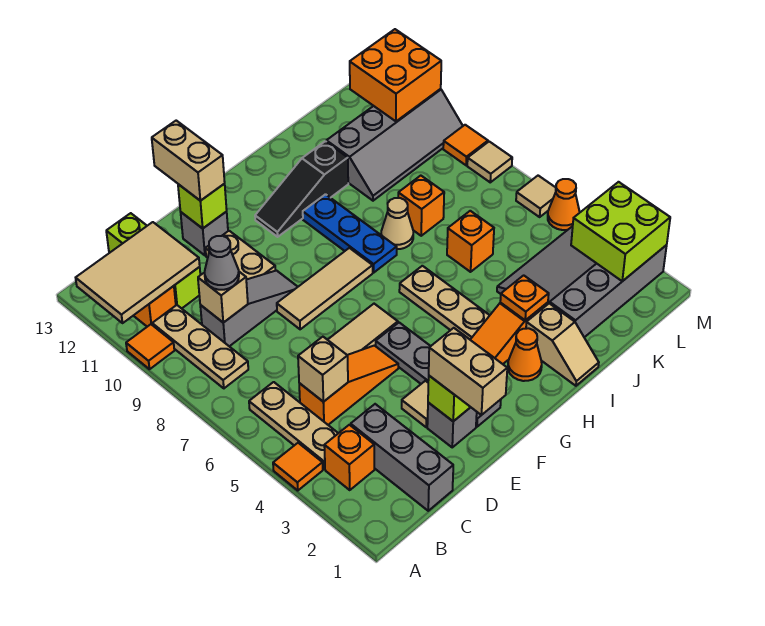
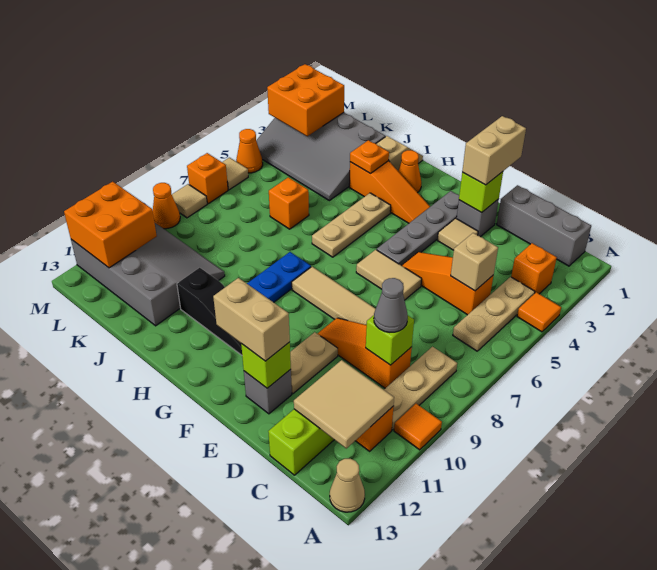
tan tile A11:C12 level 2 -> tan tile B11:C12 level 2
grey brick C1:C3 level 1 -> grey brick B1:D1 level 1
grey slope C9:E9 level 1 top C -> orange slope C9:E9 level 1 top C
tan brick C9 level 2 -> lime brick C9 level 2
tan brick E12:E13 level 3 -> tan brick E12:F12 level 3
tan cone I8 level 1 -> tan cone A13 level 1
orange brick J8 level 1 -> orange brick M7 level 1
grey slope J10:M11 level 1 top 11 -> grey slope J10:M12 level 1 top 12
lime brick L2:M3 level 2 -> orange brick L2:M3 level 2
orange tile M9 level 1 -> orange cone M9 level 1

